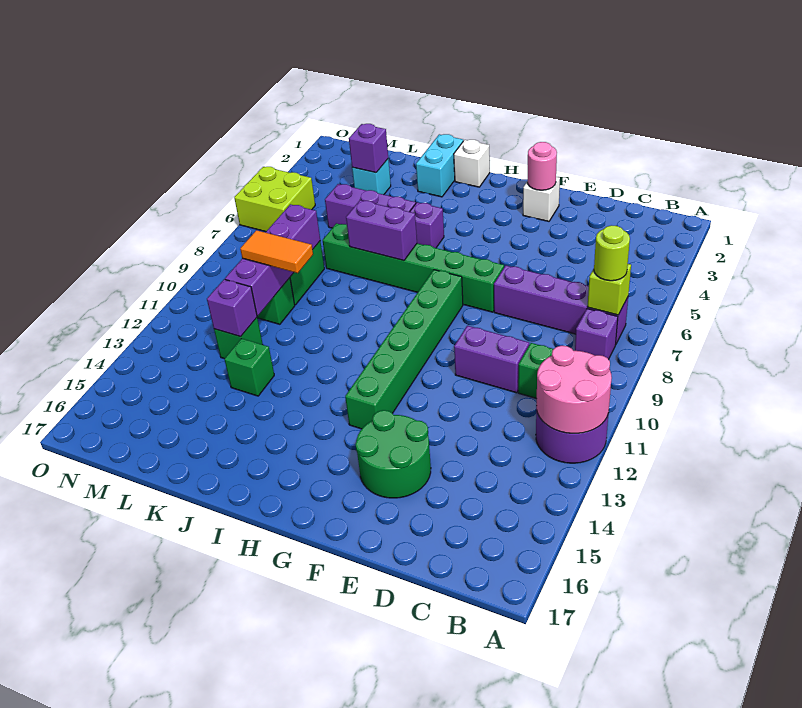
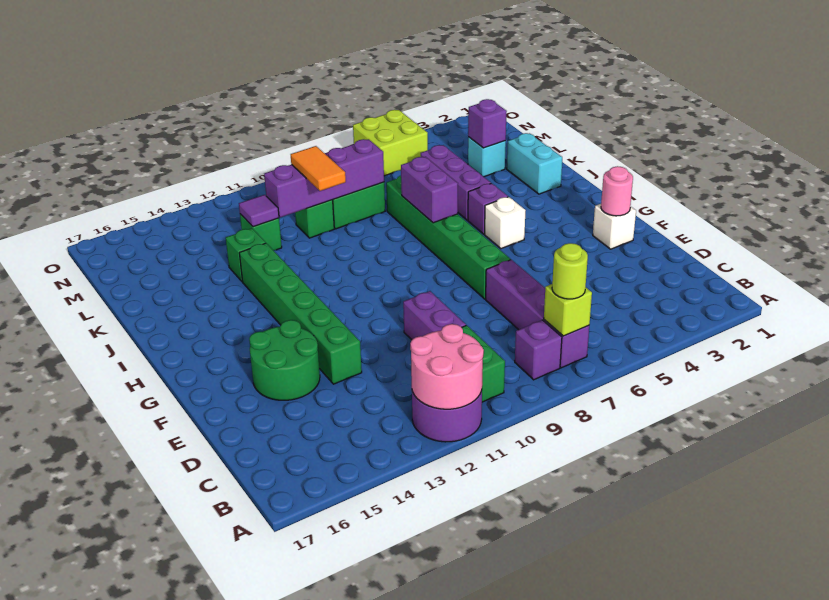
green brick G8:G13 level 1 -> green brick E13:J13 level 1
white brick I1 level 1 -> white brick H5 level 1
cyan brick J1:J2 level 1 -> cyan brick J2:K2 level 1
purple brick L12 level 2 -> purple tile L12 level 2

